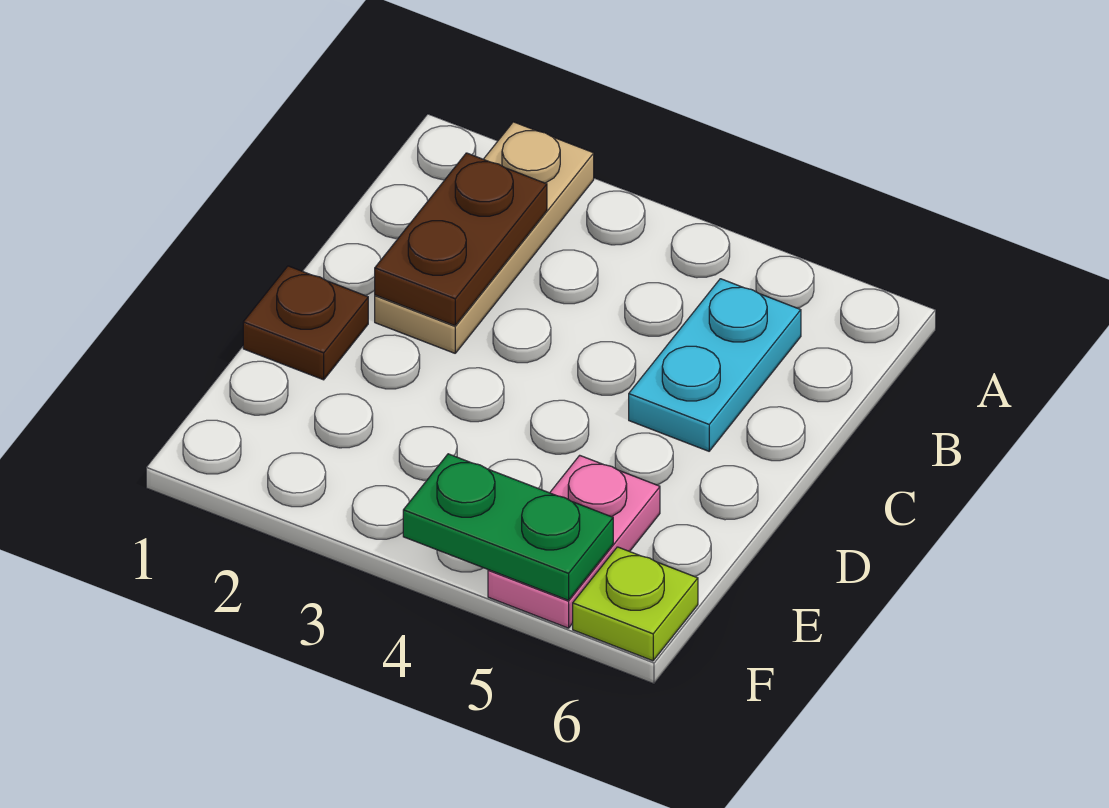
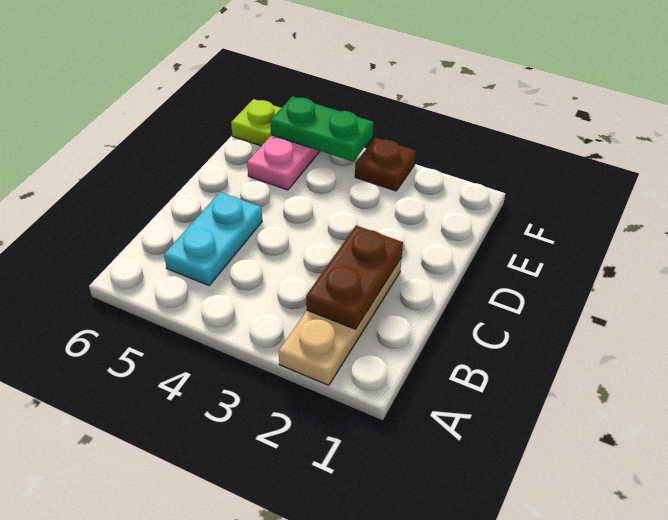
brown plate D1 level 1 -> brown plate F3 level 1

